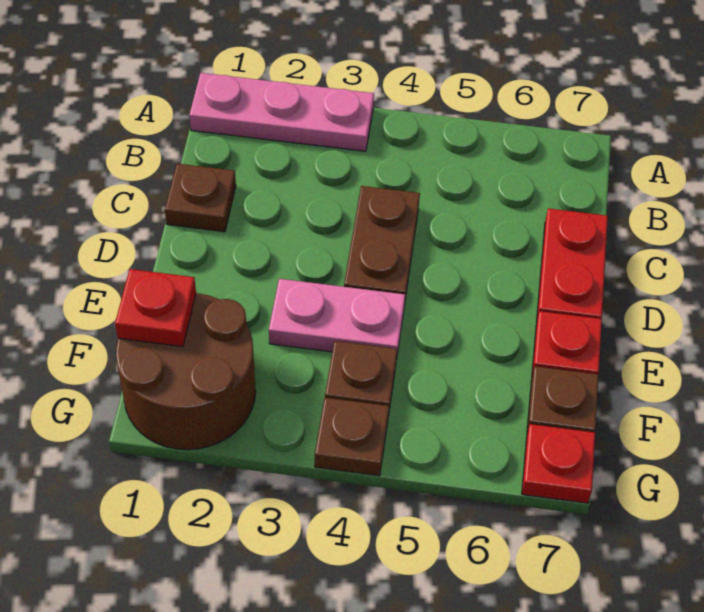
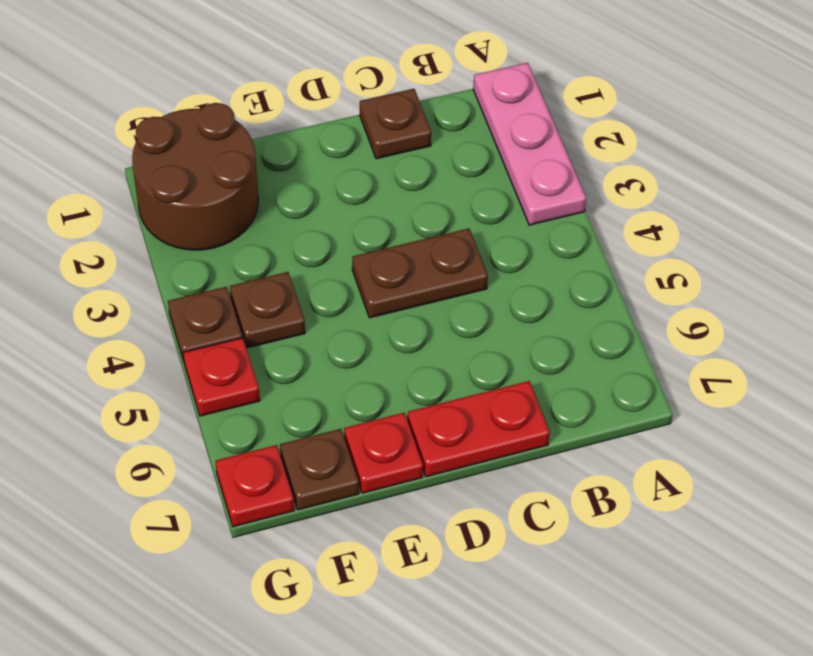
pink plate E3:E4 level 1 -> none
red plate F1 level 2 -> red plate G5 level 1

